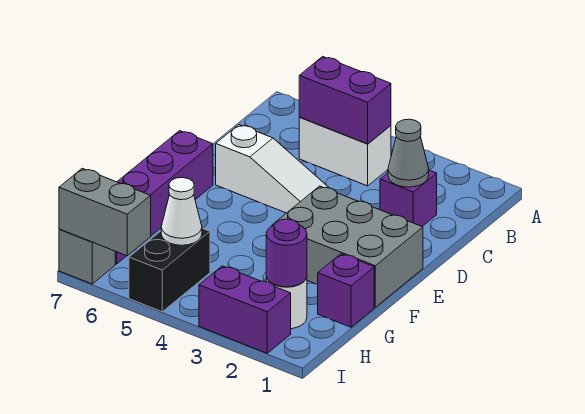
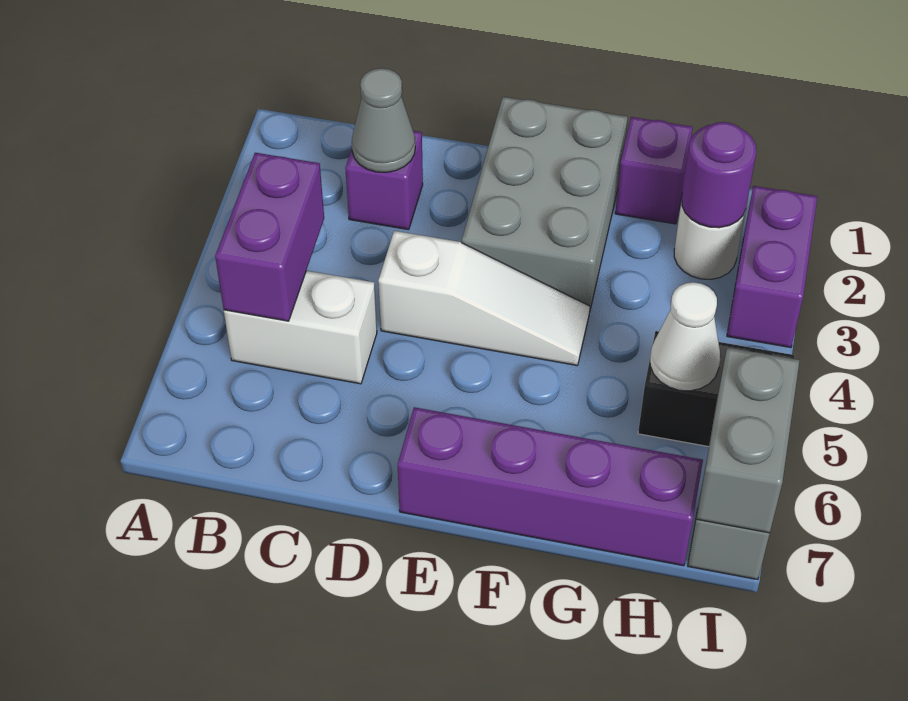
white brick B4:B5 level 1 -> white brick B5:C5 level 1
white slope D4:D6 level 1 top 6 -> white slope D4:F4 level 1 top D

